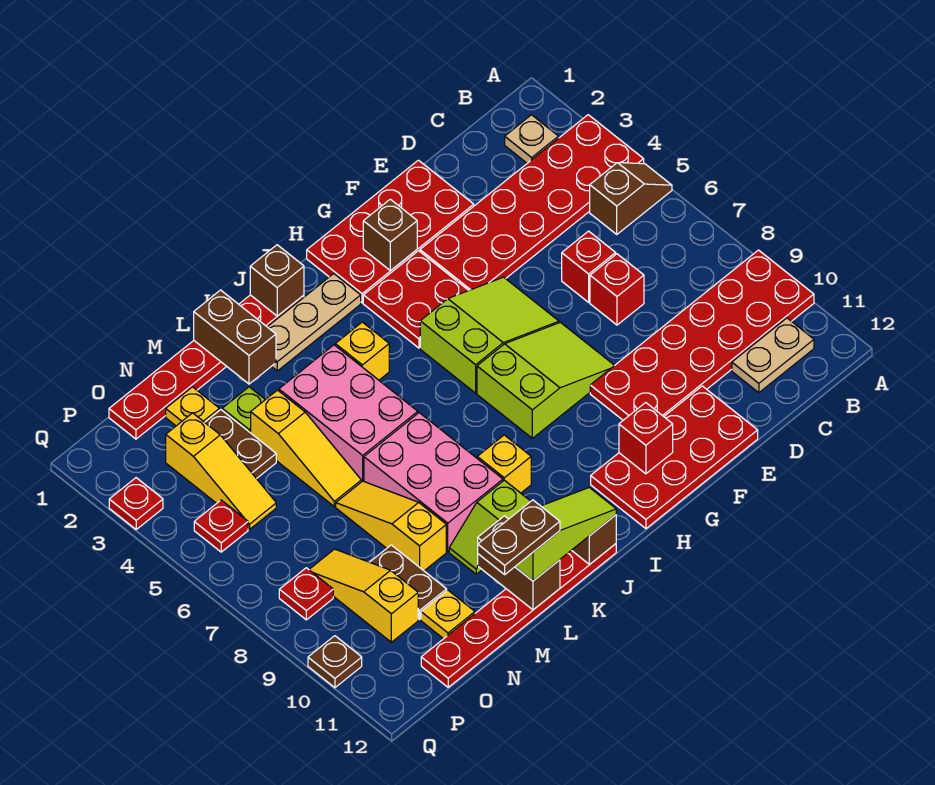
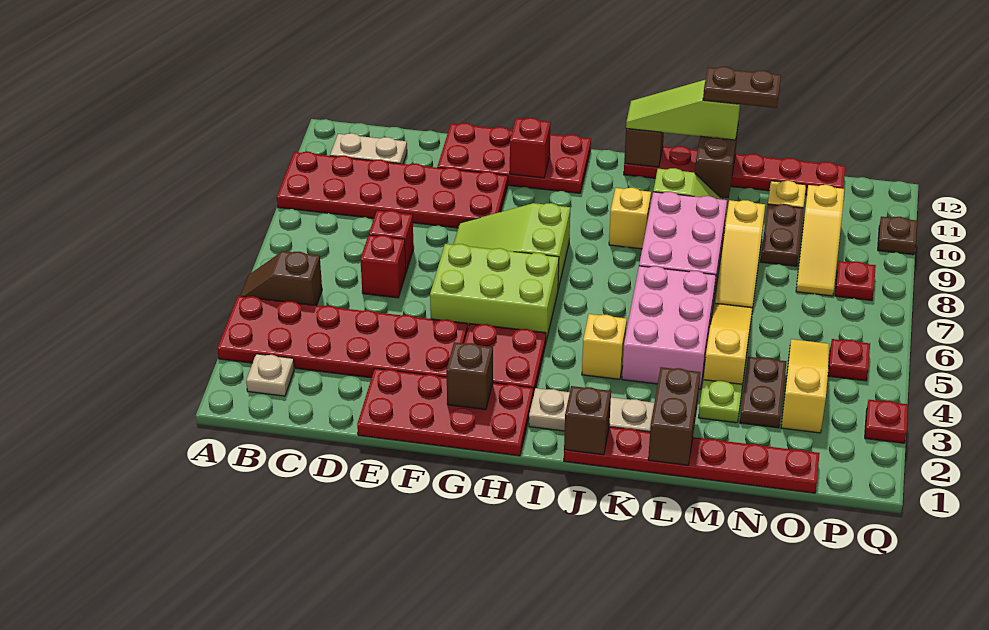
lime slope F5:H6 level 1 top H -> lime brick F5:H6 level 1
yellow plate N2 level 1 -> none

